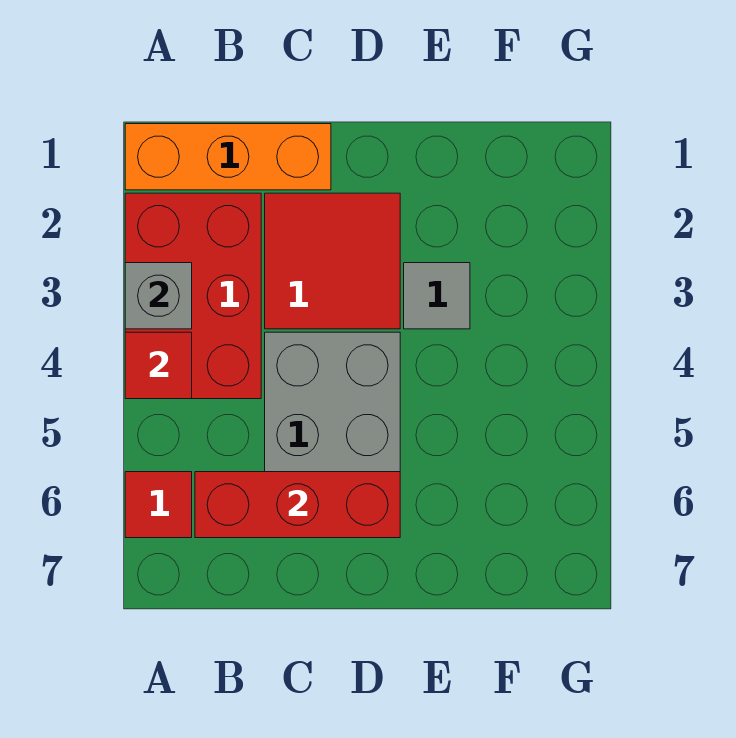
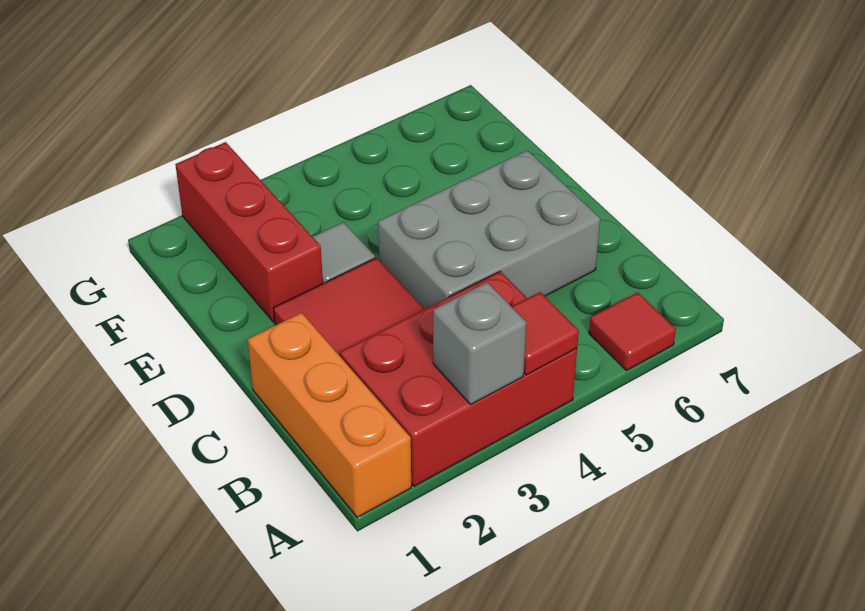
red brick B6:D6 level 2 -> red brick E2:G2 level 1

